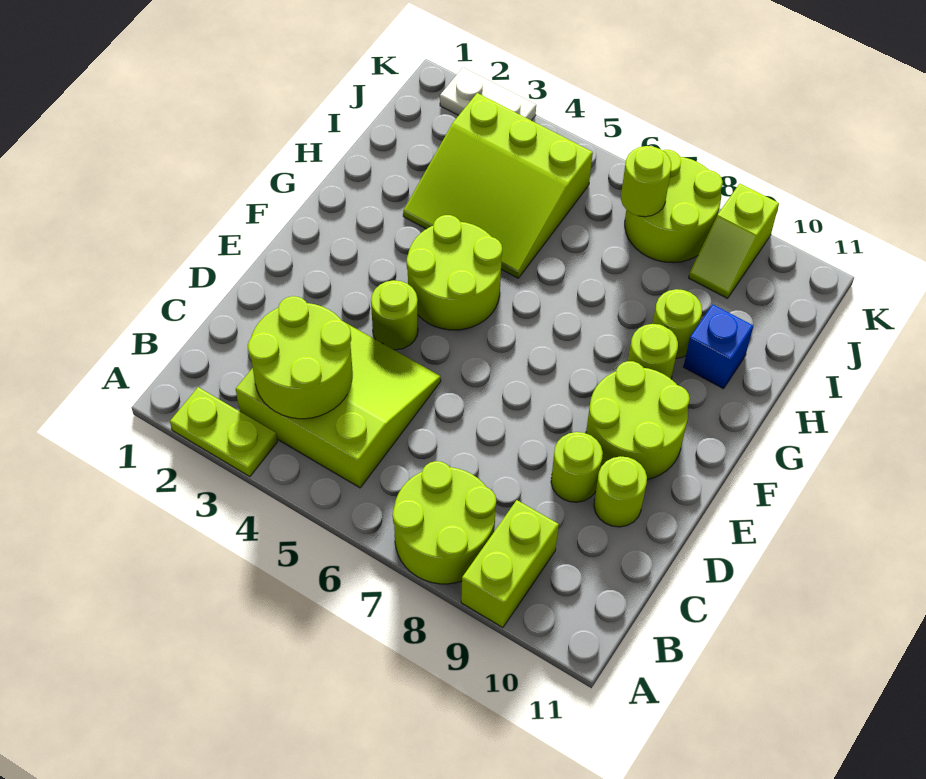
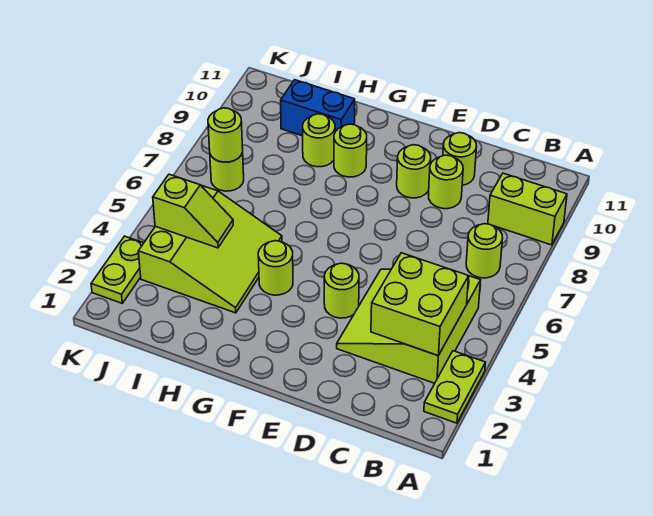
lime round brick A7:B8 level 1 -> lime round brick B7 level 1
lime round brick B3:C4 level 2 -> lime brick B3:C4 level 2
lime round brick E9:F10 level 1 -> lime round brick E9 level 1
lime round brick F4:G5 level 1 -> lime round brick G4 level 1
blue brick H10 level 1 -> blue brick H10:I10 level 1
lime round brick J7:K8 level 1 -> lime round brick J7 level 1
lime slope J9:K9 level 1 top K -> lime slope I4:J4 level 2 top J
white plate K2:K3 level 1 -> lime plate K2:K3 level 1

